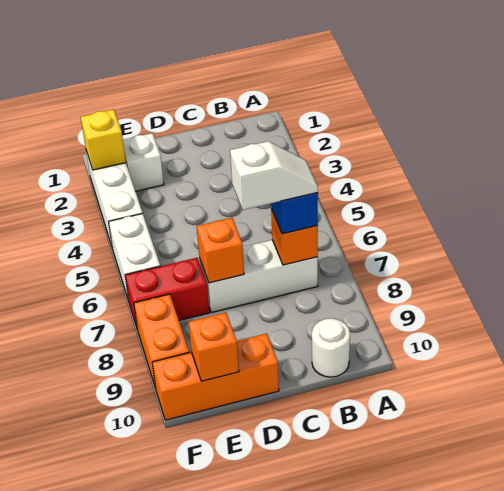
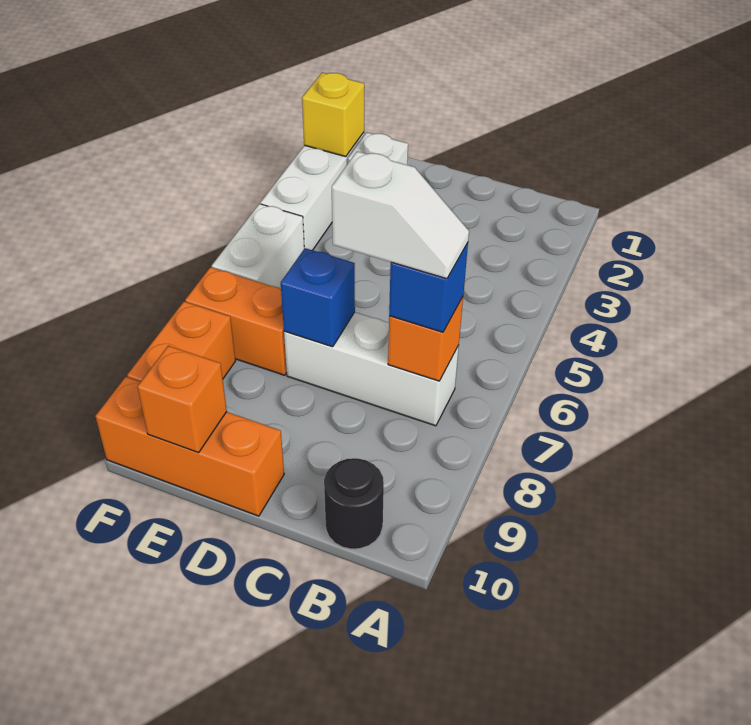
white round brick B10 level 1 -> black round brick B10 level 1
orange brick D7 level 2 -> blue brick D7 level 2
red brick E7:F7 level 1 -> orange brick E7:F7 level 1

